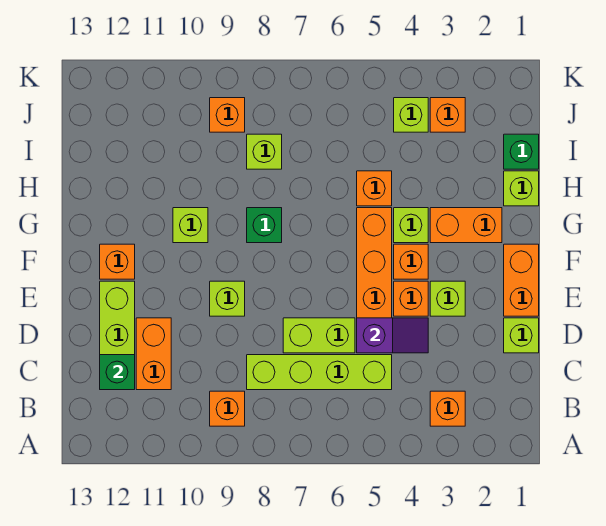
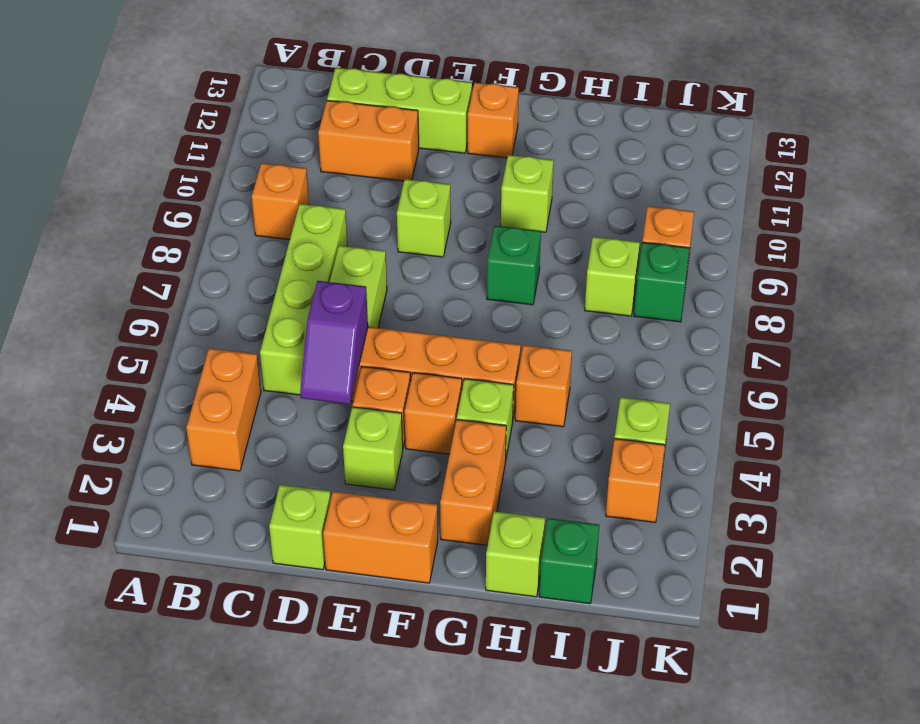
orange brick B3 level 1 -> orange brick B3:B4 level 1
green brick C12 level 2 -> green brick J8 level 1

